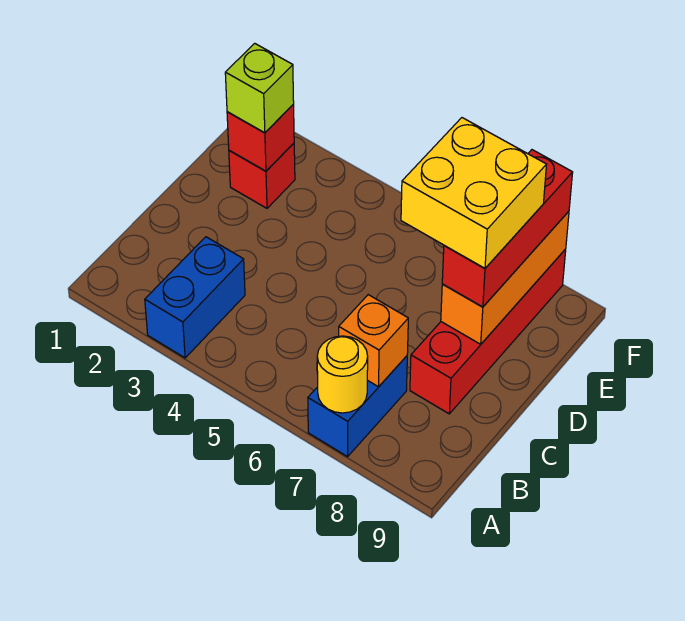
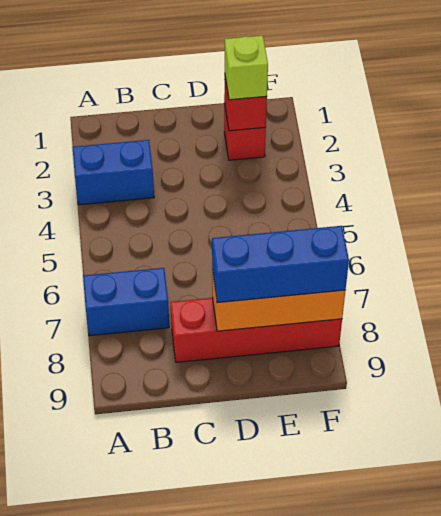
yellow round brick A7 level 2 -> none
orange brick B7 level 2 -> none
yellow brick D7:E8 level 4 -> none
red brick D8:F8 level 3 -> blue brick D8:F8 level 3

